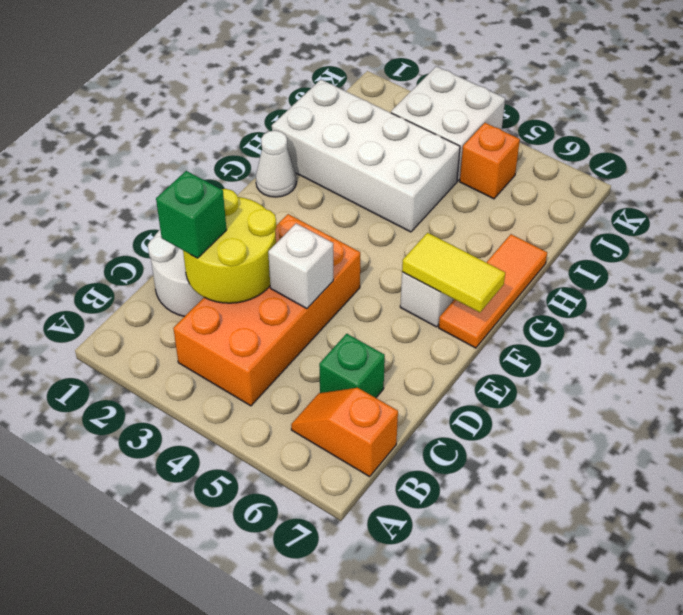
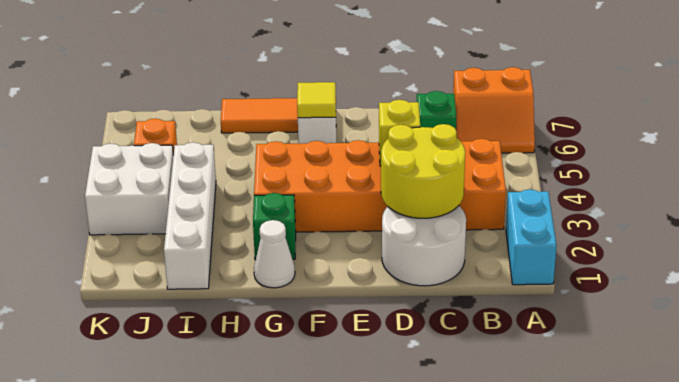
none -> cyan brick A1:A2 level 1
orange brick B3:E4 level 1 -> orange brick B3:G4 level 1
orange slope B6:B7 level 1 top 7 -> orange slope A6:B7 level 1 top 7
green brick C2 level 3 -> green brick G2 level 1
white brick D4 level 2 -> yellow brick D4 level 2
yellow tile F6:F7 level 2 -> yellow tile F6 level 2
white brick H1:I4 level 1 -> white brick I1:I4 level 1

